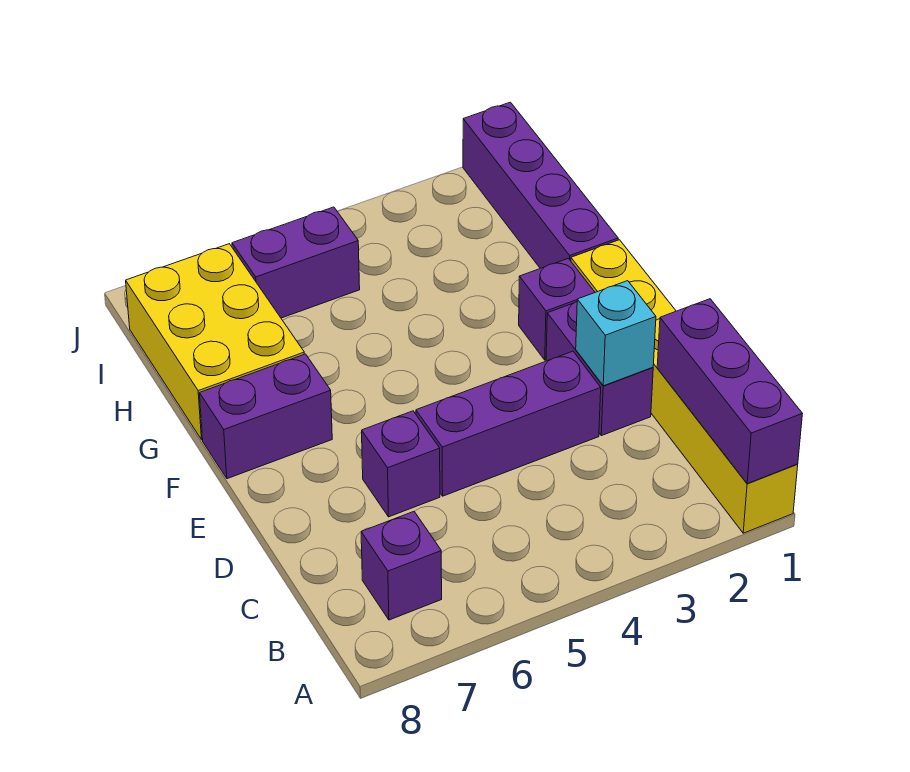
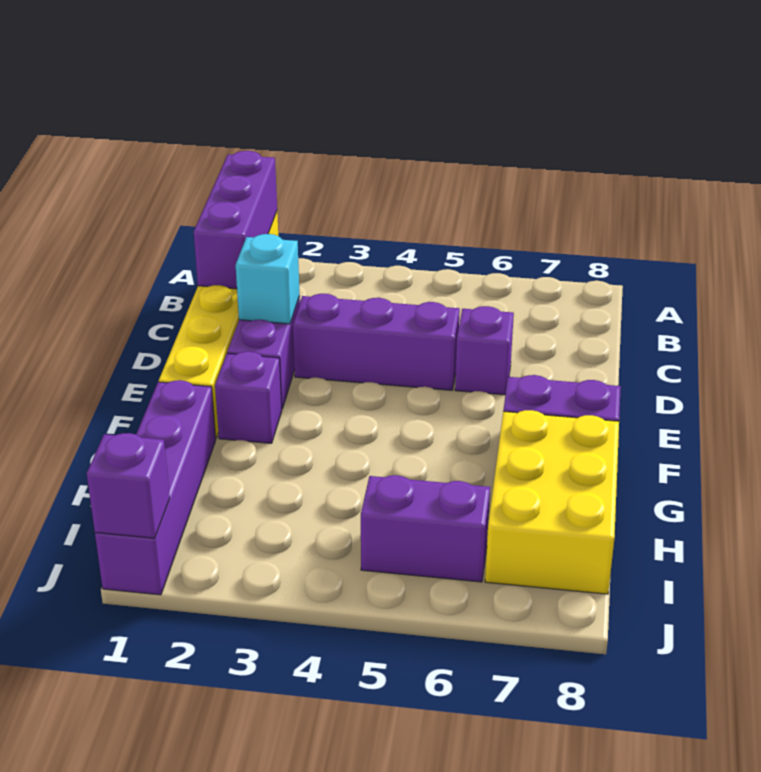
purple brick B7 level 1 -> purple brick J1 level 2

